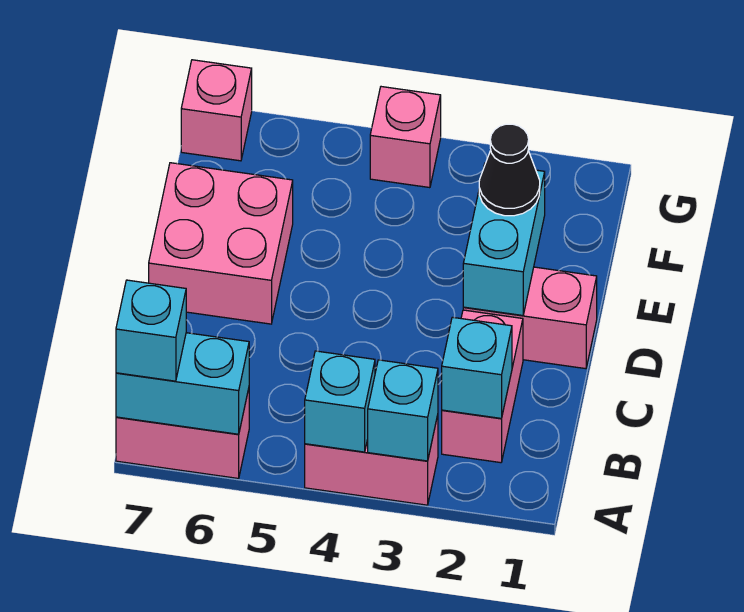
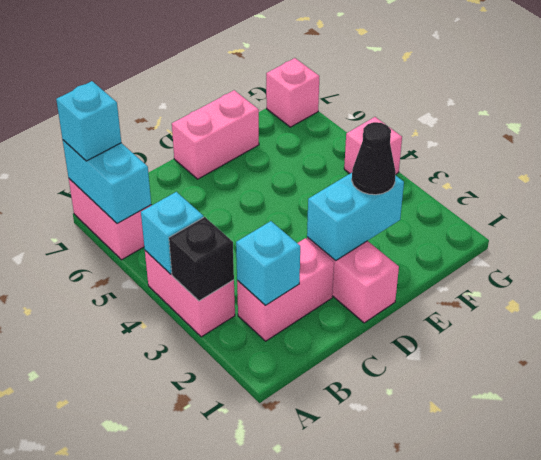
cyan brick A3 level 2 -> black brick A3 level 2
pink brick D6:E7 level 1 -> pink brick D7:E7 level 1

